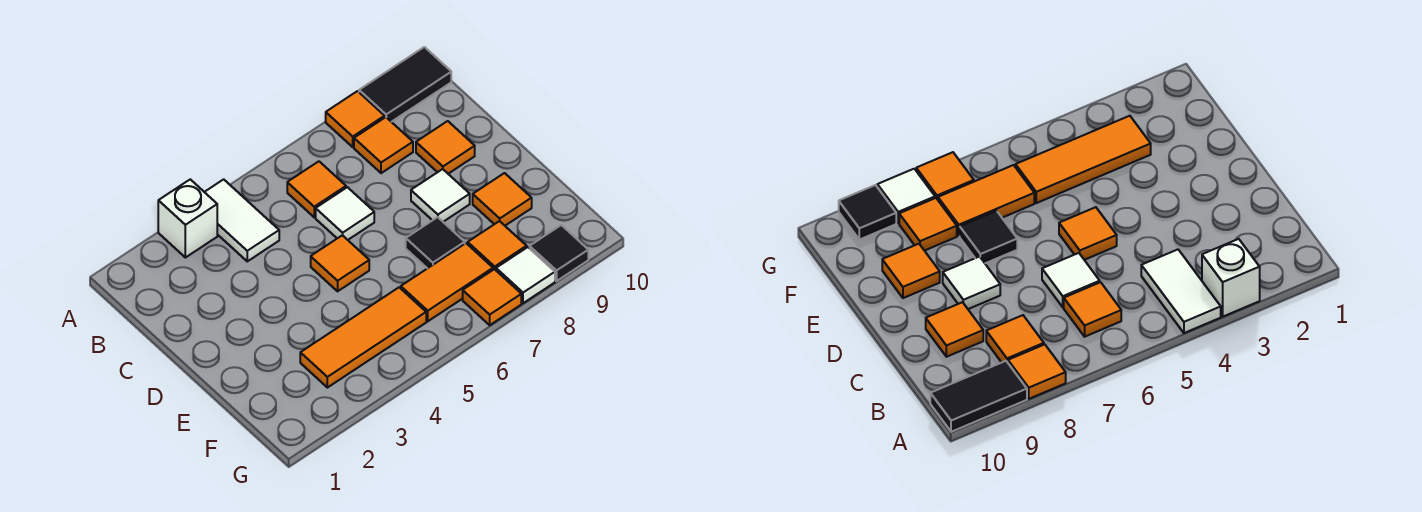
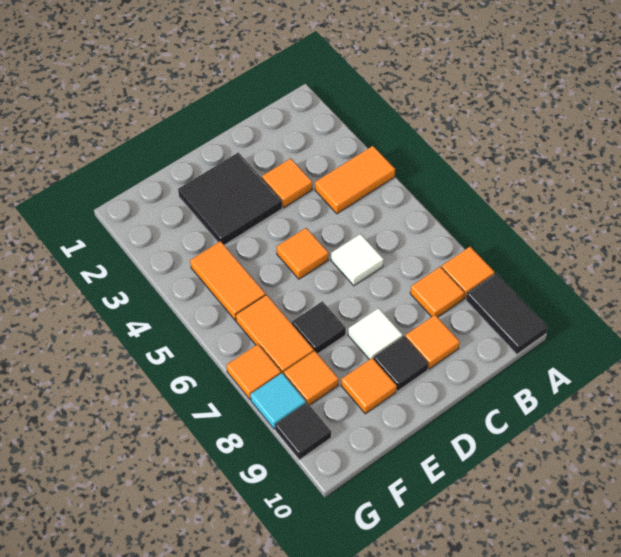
white brick A3 level 1 -> none
white tile A4:B4 level 1 -> orange tile A4:B4 level 1
orange tile B6 level 1 -> orange tile C3 level 1
none -> black tile D2:E3 level 1
none -> black tile D9 level 1
orange tile F3:F5 level 1 -> orange tile F4:F5 level 1
white tile G8 level 1 -> cyan tile G8 level 1

